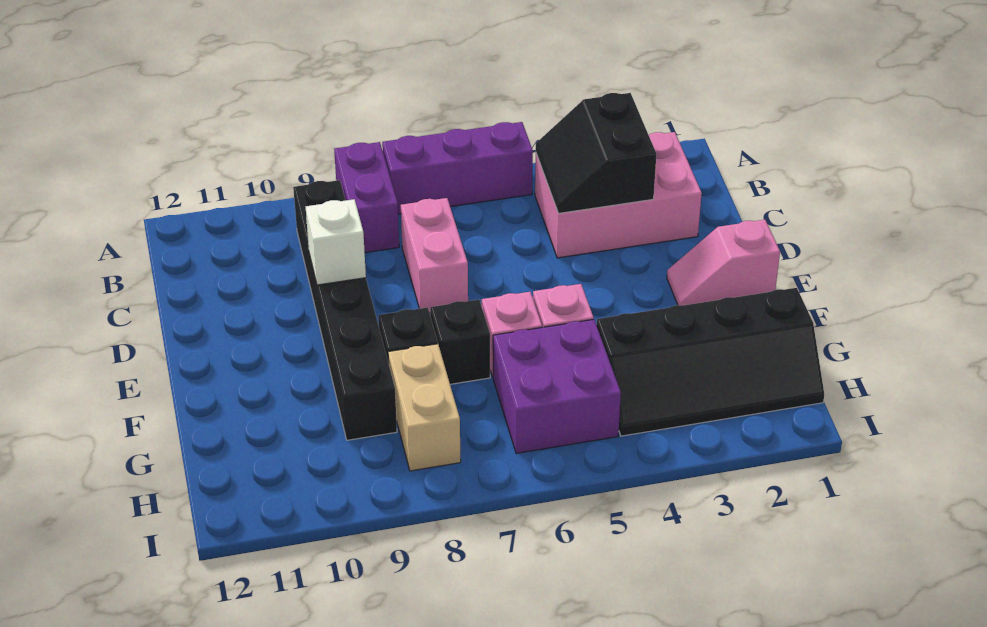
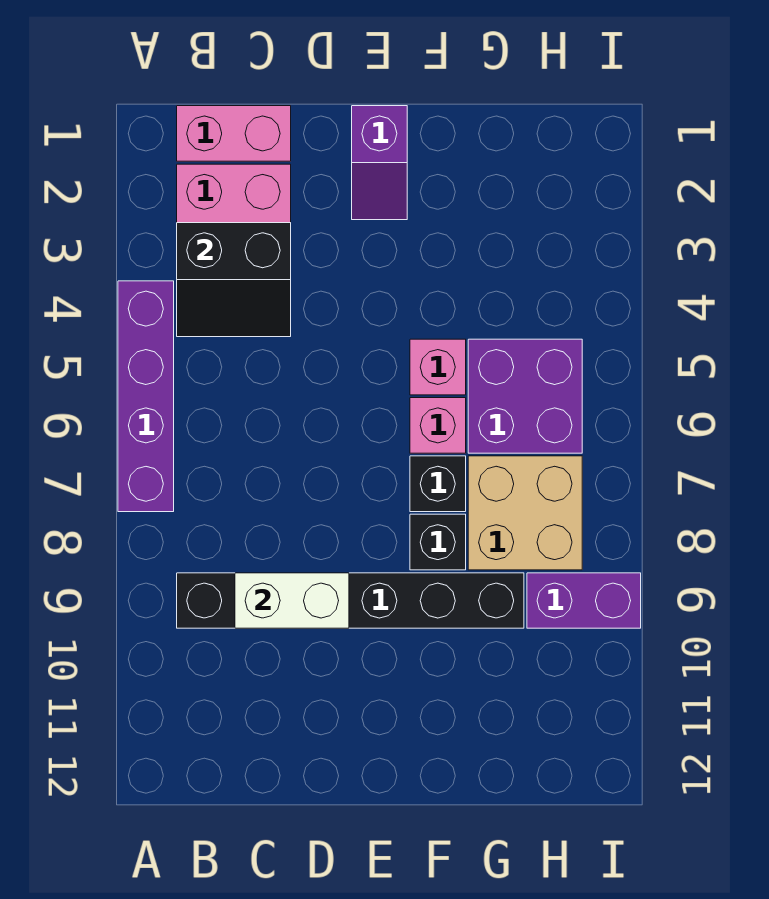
purple brick A5:A7 level 1 -> purple brick A4:A7 level 1
purple brick A8:B8 level 1 -> purple brick H9:I9 level 1
pink brick C7:D7 level 1 -> pink brick B1:C1 level 1
white brick D9 level 2 -> white brick C9:D9 level 2
pink slope E1:E2 level 1 top 1 -> purple slope E1:E2 level 1 top 1
black slope G1:H4 level 1 top G -> none
tan brick G8:H8 level 1 -> tan brick G7:H8 level 1

